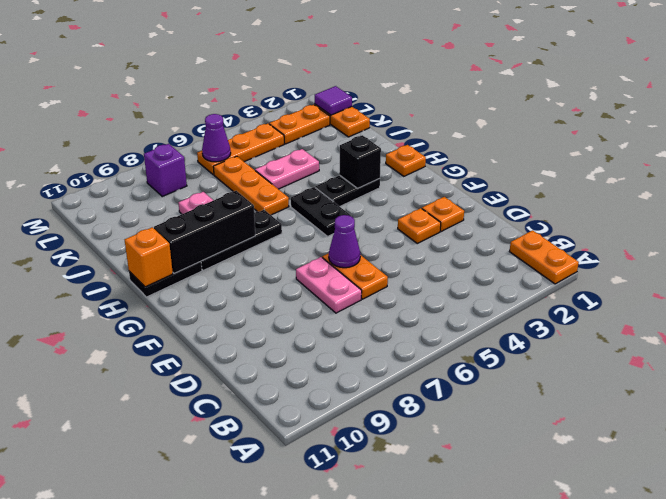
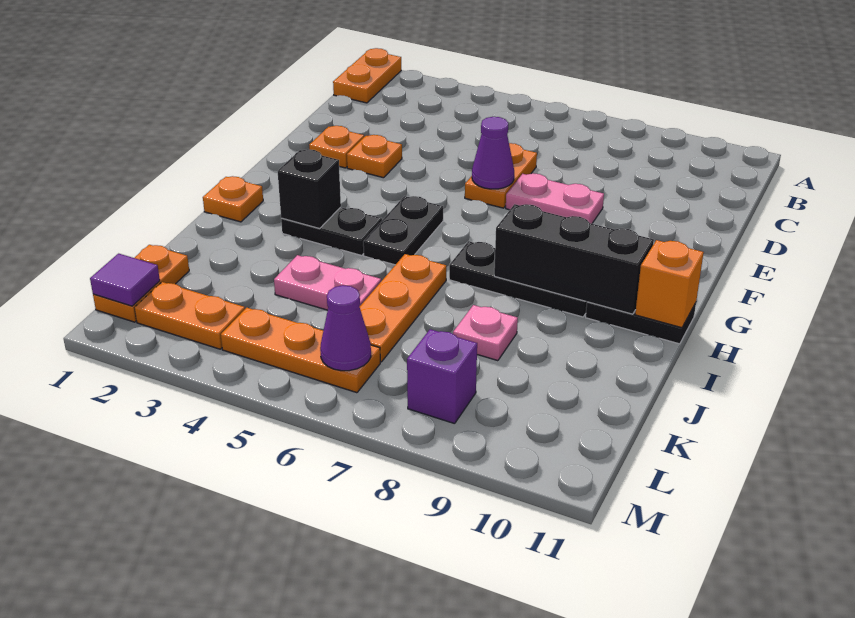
pink plate D7:E7 level 1 -> pink plate E7:E8 level 1

